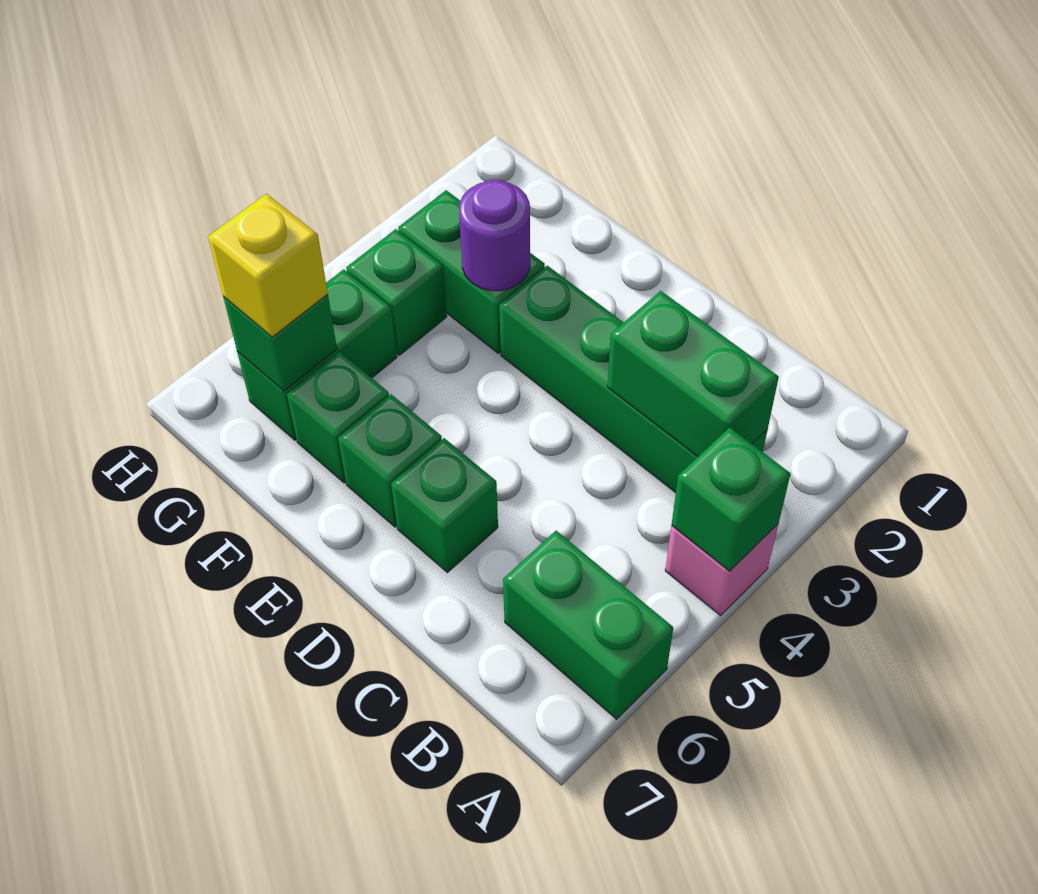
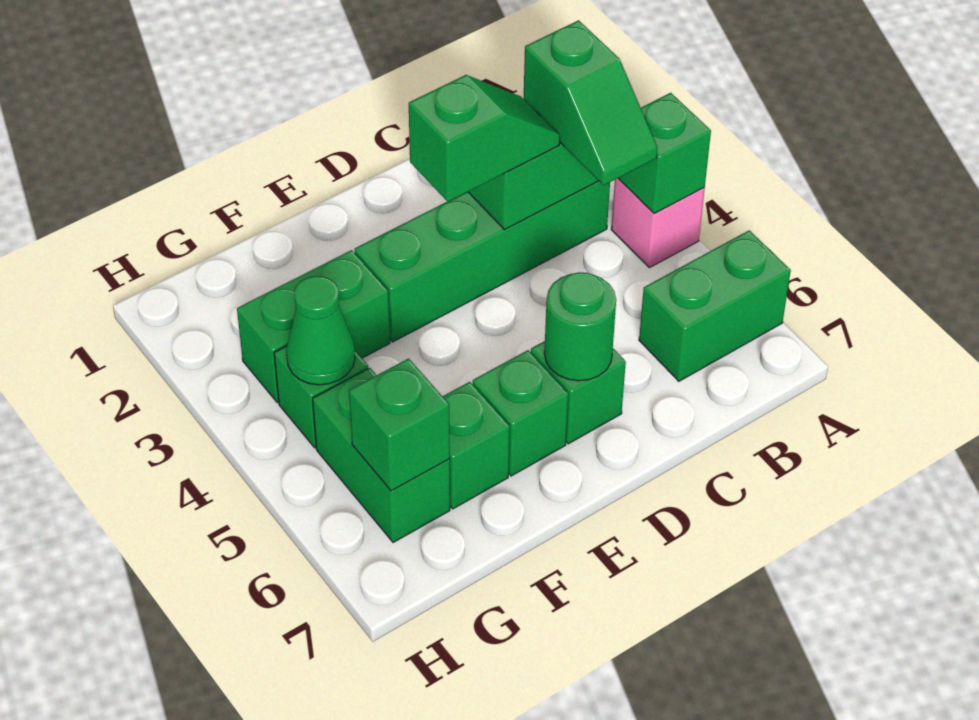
none -> green slope B3:B4 level 3 top 3
none -> green slope C3:D3 level 3 top D
none -> green round brick D6 level 2
purple round brick F3 level 2 -> none
none -> green cone G4 level 2
yellow brick G6 level 3 -> none

